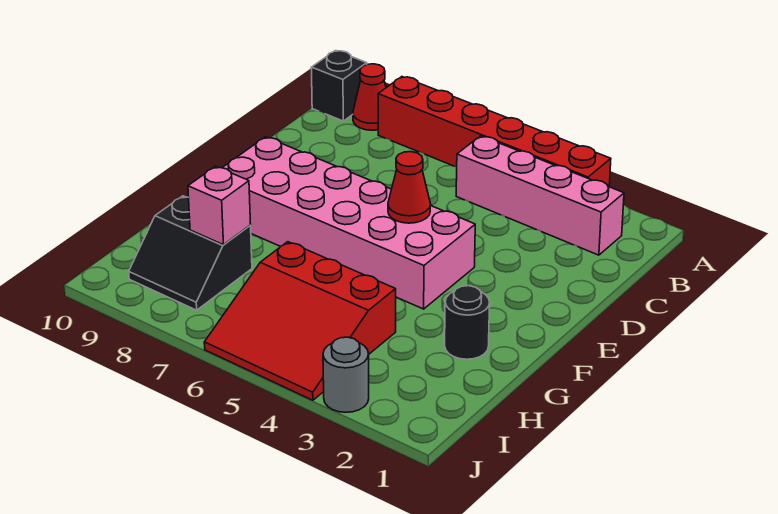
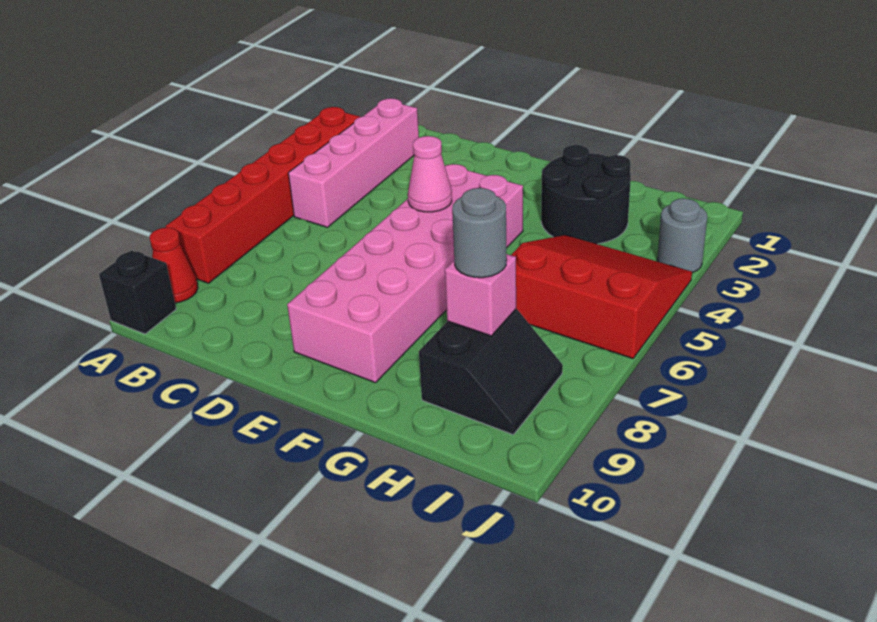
red cone E5 level 2 -> pink cone E5 level 2
black round brick G2 level 1 -> black round brick G2:H3 level 1
red slope H4:J6 level 1 top H -> red slope H4:J6 level 1 top 6
none -> grey round brick H8 level 3

